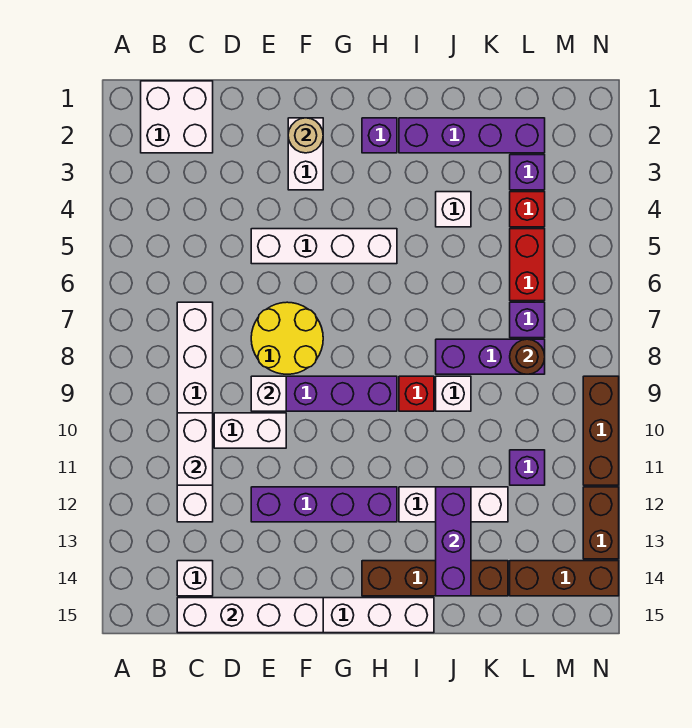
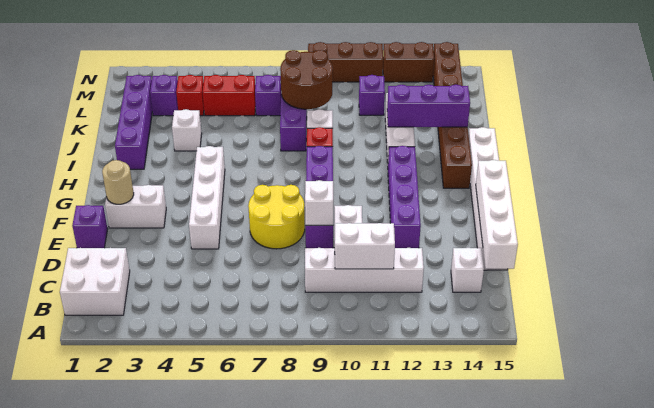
white brick C7:C12 level 1 -> white brick C9:C12 level 1
purple brick H2 level 1 -> purple brick E1 level 1
brown round brick L8 level 2 -> brown round brick K8:L9 level 2

